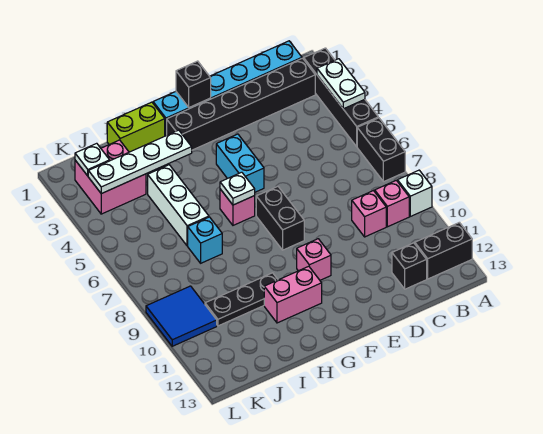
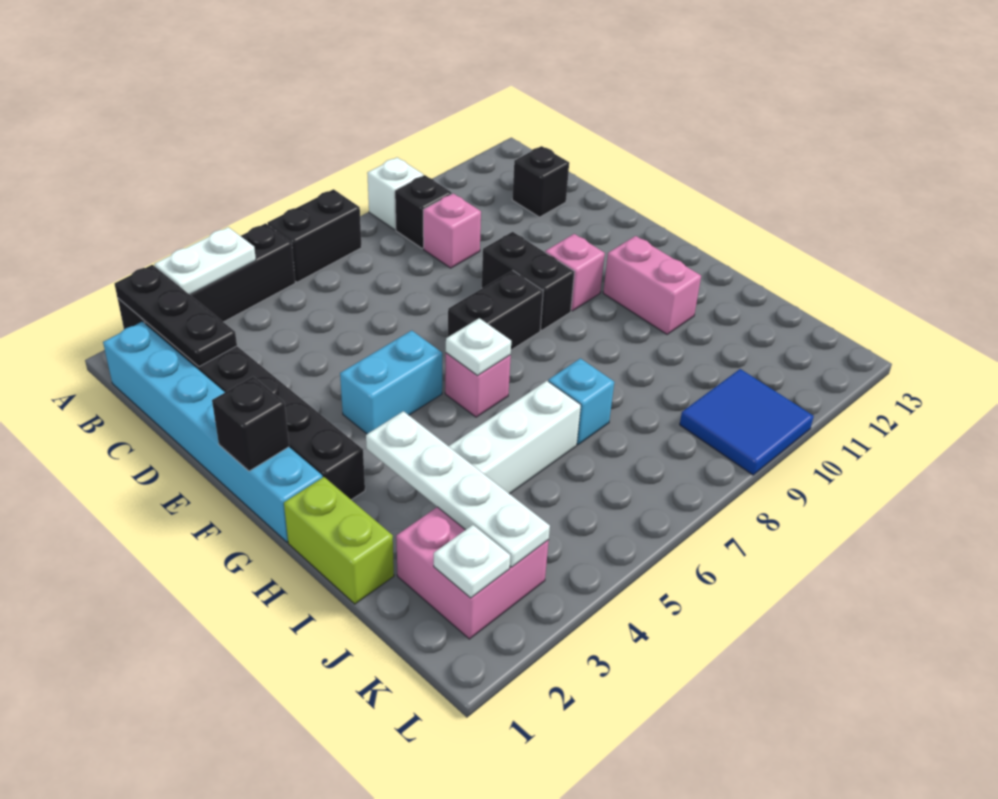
black brick A12:B12 level 1 -> black brick E9:F9 level 1
pink brick B9 level 1 -> black brick B9 level 1
black plate H10:J10 level 1 -> black plate A2:C2 level 2

